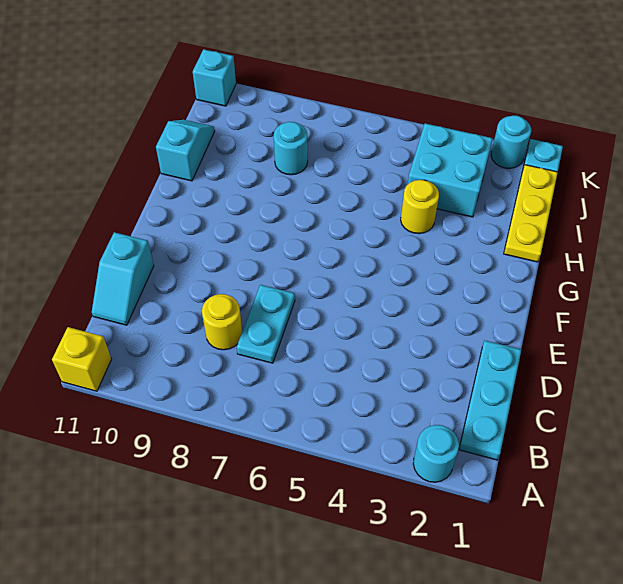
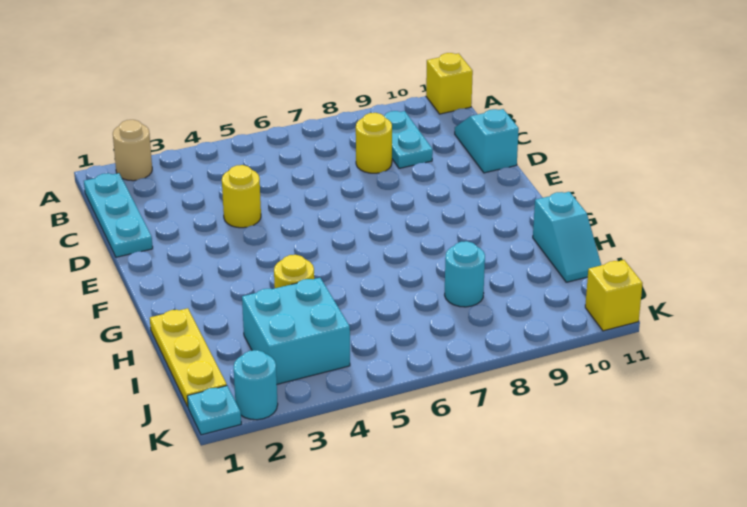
cyan round brick A2 level 1 -> tan round brick A2 level 1
cyan plate C7:D7 level 1 -> cyan plate B9:C9 level 1
none -> yellow round brick D4 level 1
cyan brick K11 level 1 -> yellow brick K11 level 1

